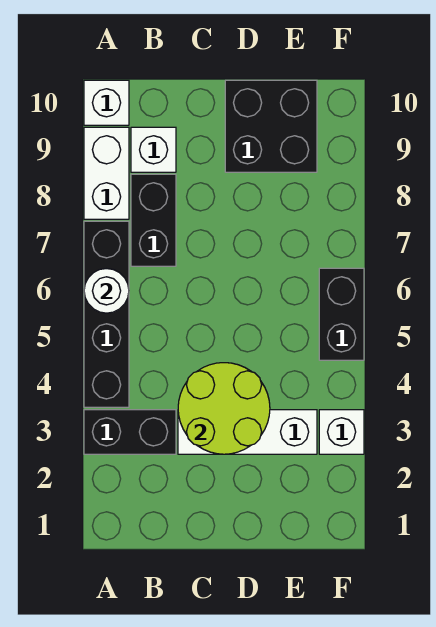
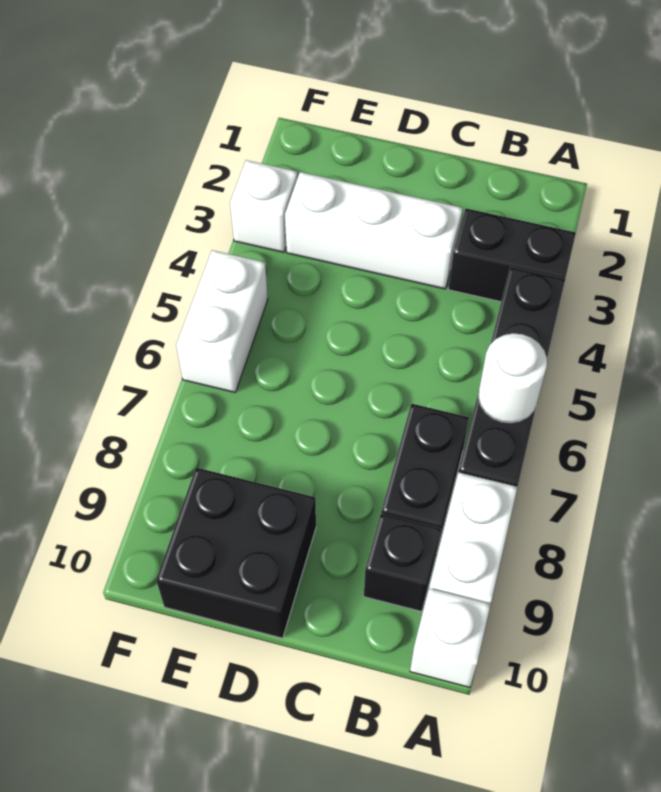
white brick B9 level 1 -> black brick B9 level 1
lime round brick C3:D4 level 2 -> none
black brick F5:F6 level 1 -> white brick F5:F6 level 1

